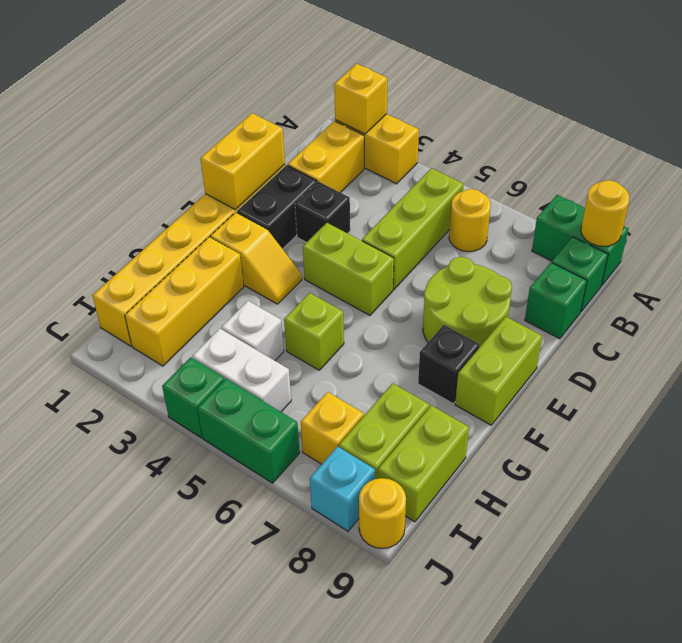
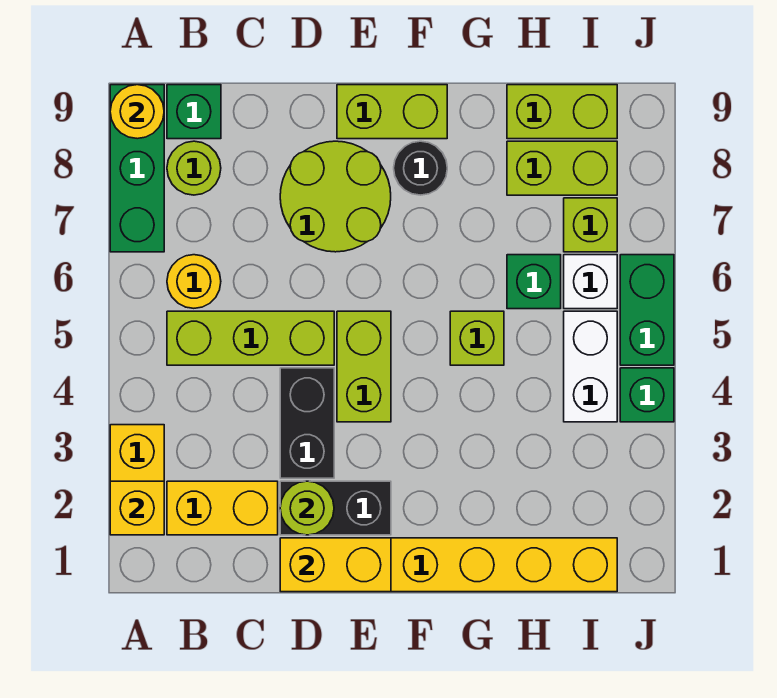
green brick A8:A9 level 1 -> green brick A7:A9 level 1
none -> lime round brick B8 level 1
green brick C9 level 1 -> green brick H6 level 1
none -> lime round brick D2 level 2
black brick D3 level 1 -> black brick D3:D4 level 1
yellow slope F2:F3 level 1 top 2 -> none
black brick F8 level 1 -> black round brick F8 level 1
yellow brick G2:I2 level 1 -> none
white brick H4 level 1 -> white brick I6 level 1
yellow brick I7 level 1 -> lime brick I7 level 1
cyan brick J8 level 1 -> none
yellow round brick J9 level 1 -> none

